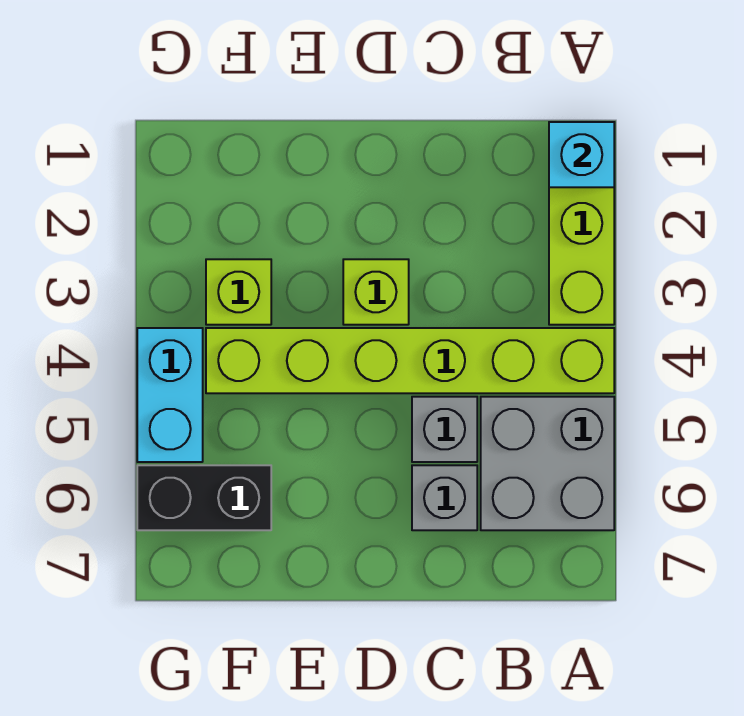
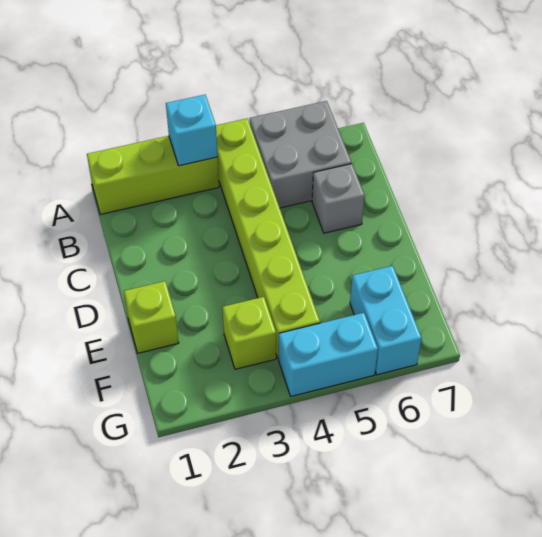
cyan brick A1 level 2 -> cyan brick A3 level 2
grey brick C5 level 1 -> none
lime brick D3 level 1 -> lime brick E1 level 1
black brick F6:G6 level 1 -> cyan brick F6:G6 level 1

